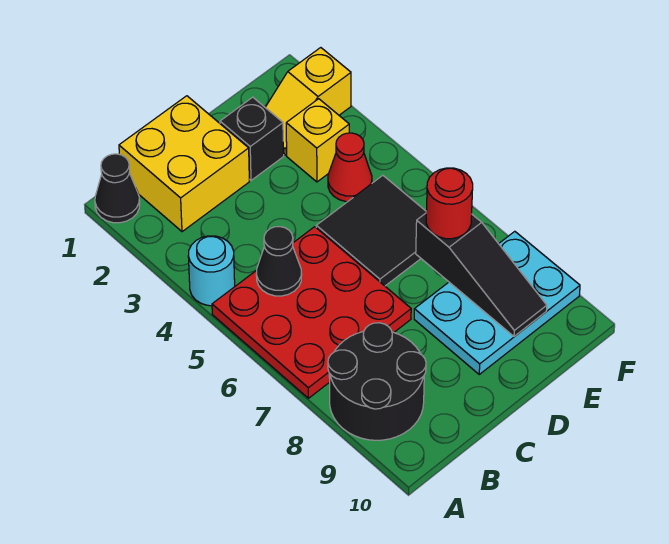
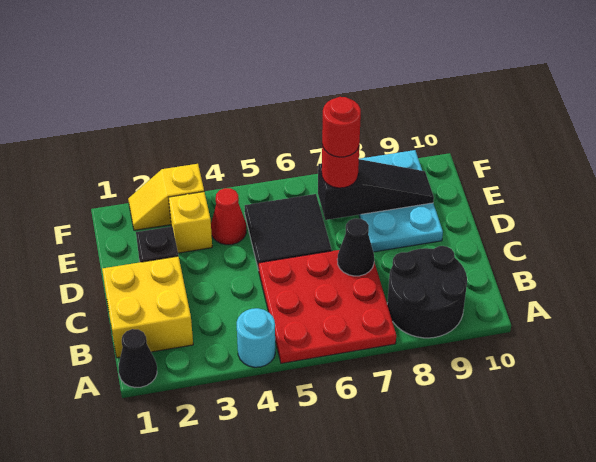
black cone B5 level 2 -> black cone C7 level 2
yellow slope E2:F2 level 1 top F -> yellow slope F2:F3 level 1 top 3
none -> red round brick E7 level 4

